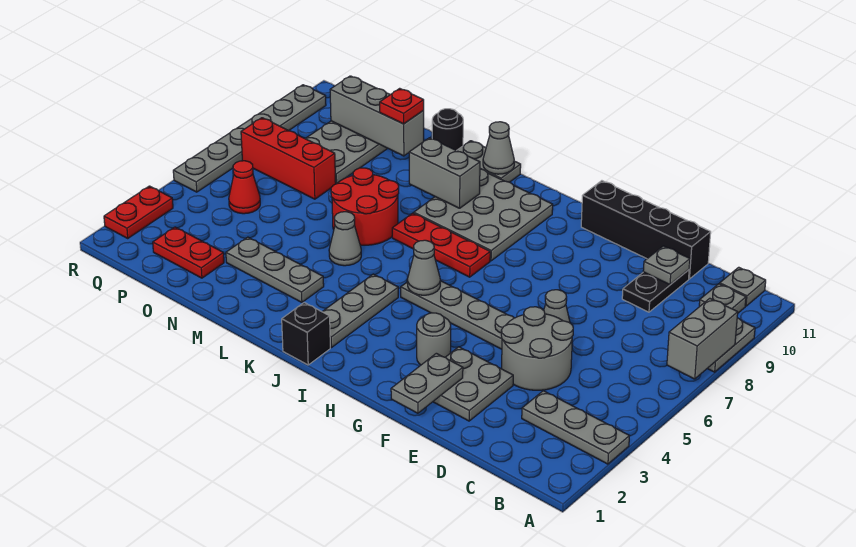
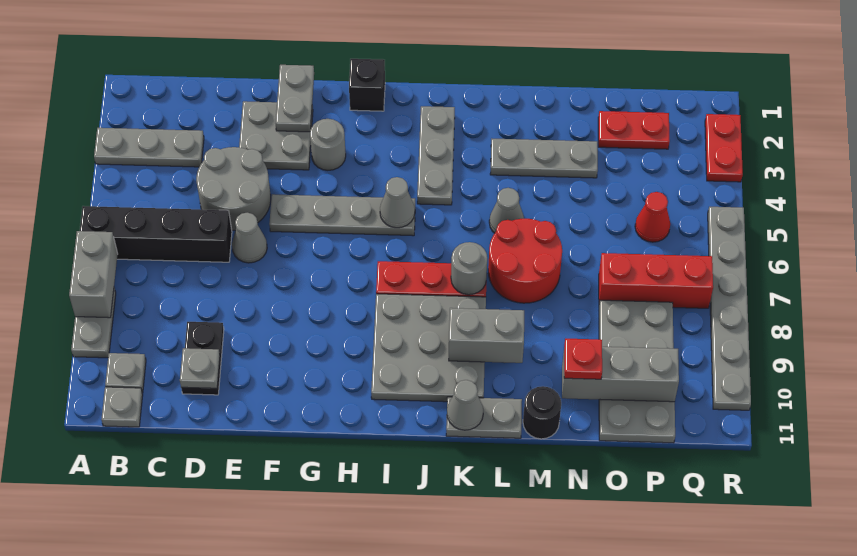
black brick D11:G11 level 1 -> black brick A6:D6 level 1
black brick J1 level 1 -> black brick H1 level 1
none -> grey round brick K7 level 2

